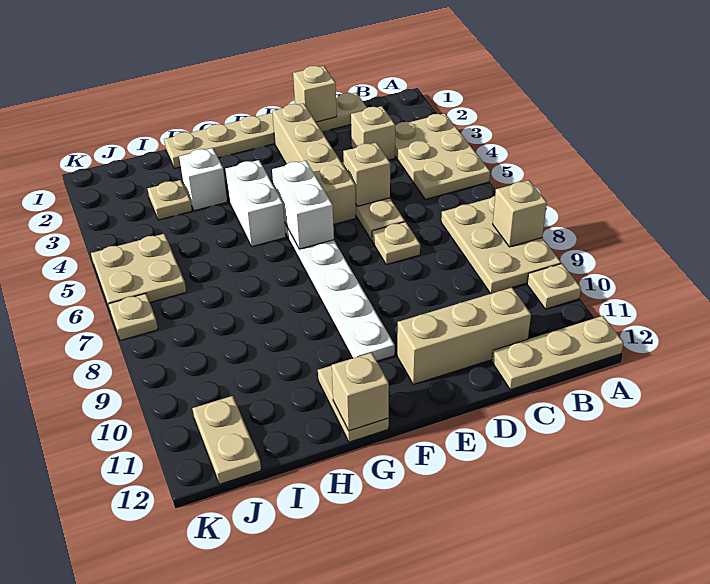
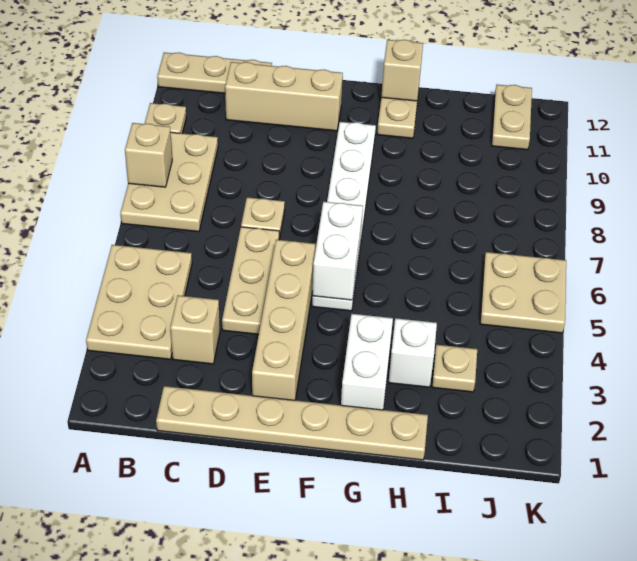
tan brick D1 level 2 -> none
tan brick D5 level 2 -> none
white brick G4:G5 level 1 -> white brick G2:G3 level 1
tan plate K7 level 1 -> none

